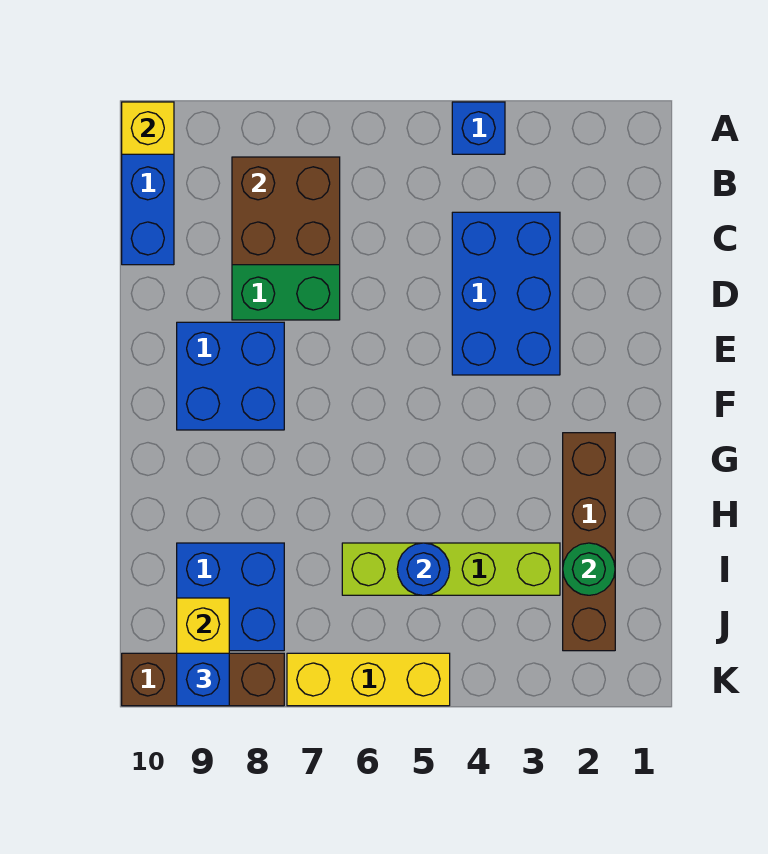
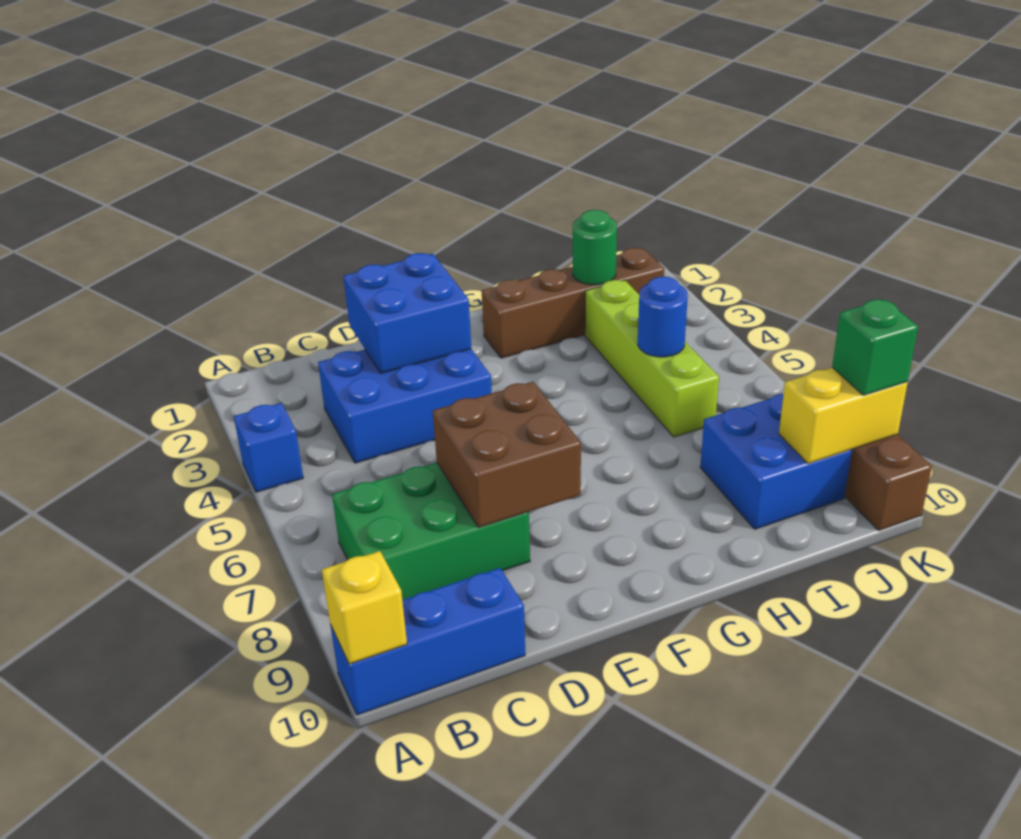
brown brick B7:C8 level 2 -> brown brick D7:E8 level 2
blue brick E8:F9 level 1 -> blue brick D2:E3 level 2
yellow brick K5:K7 level 1 -> none
blue brick K9 level 3 -> green brick K9 level 3

